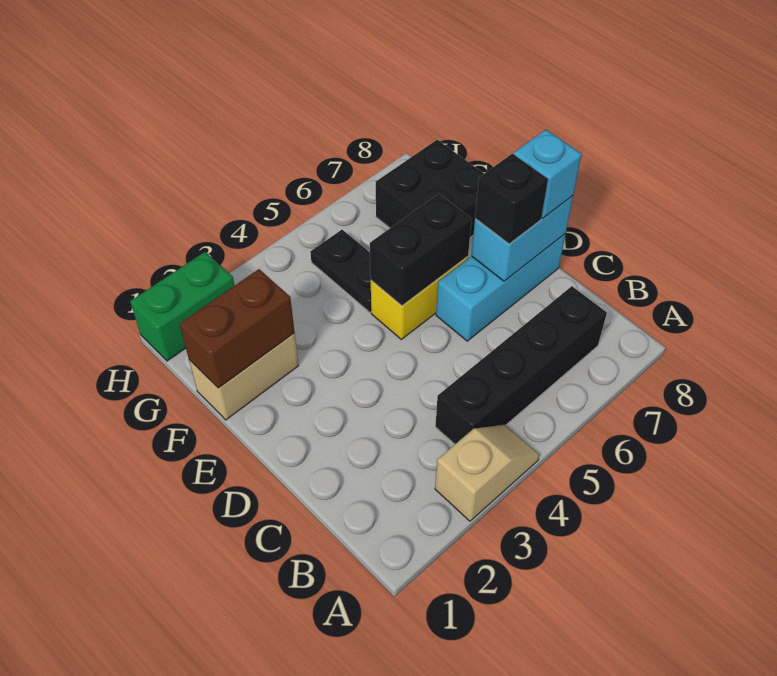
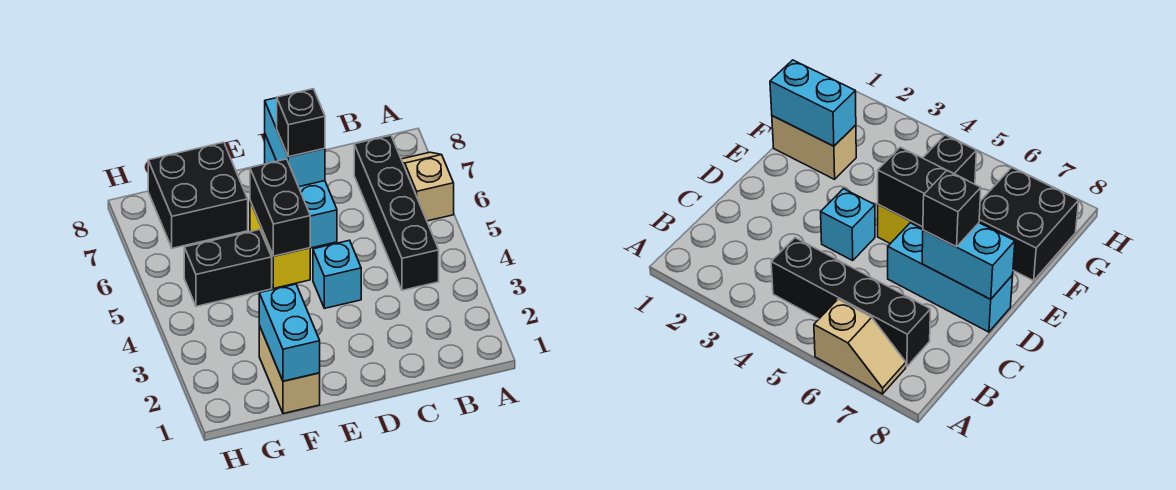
tan slope A3:A4 level 1 top 3 -> tan slope A6:A7 level 1 top 6
cyan brick D8 level 3 -> cyan brick D4 level 1
brown brick F1:F2 level 2 -> cyan brick F1:F2 level 2
black plate F5:G5 level 1 -> black brick F5:G5 level 1
green brick H1:H2 level 1 -> none

